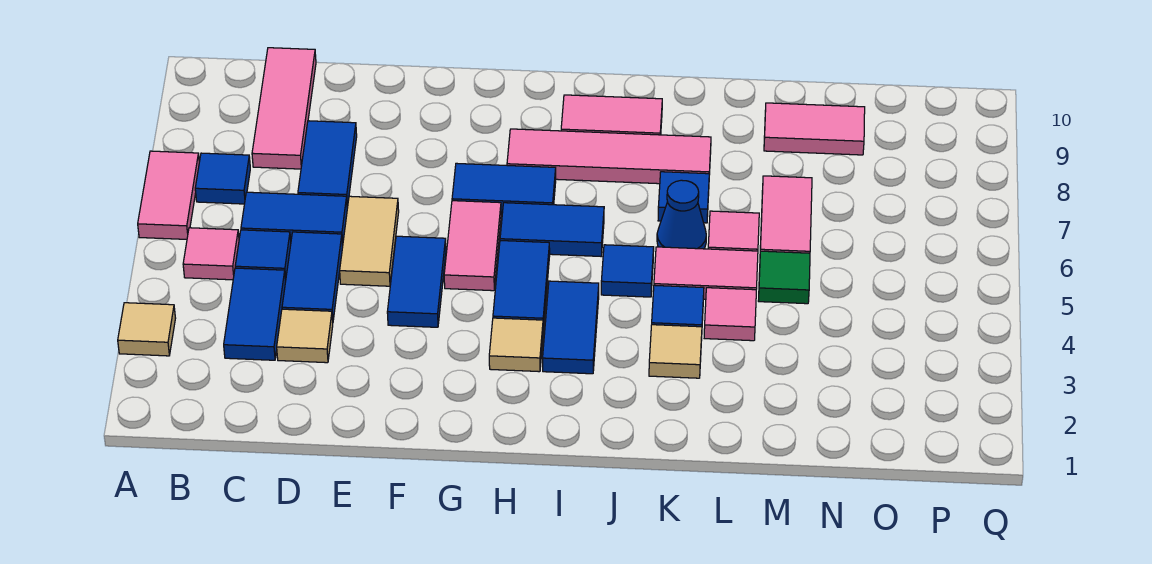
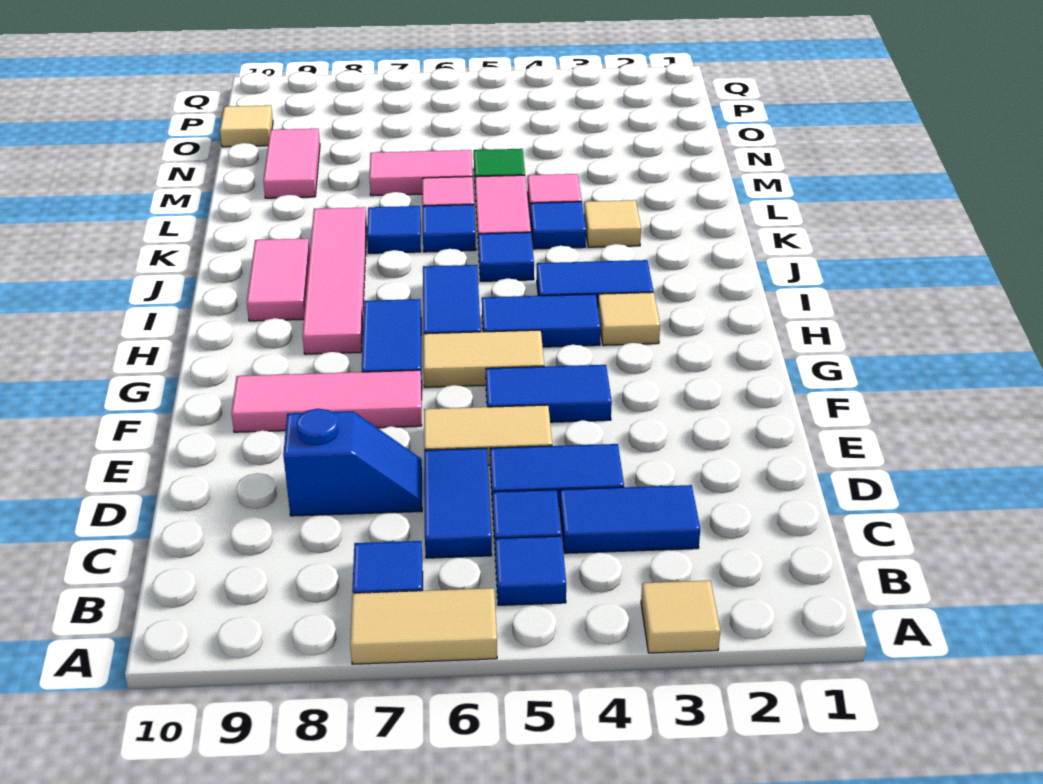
pink tile A6:A7 level 1 -> tan tile A6:A7 level 1
pink tile B5 level 1 -> blue tile B5 level 1
pink tile C8:C10 level 1 -> pink tile F7:F9 level 1
tan tile D3 level 1 -> tan tile O10 level 1
blue tile D7:D8 level 1 -> blue slope D7:D8 level 1 top 8
pink tile G5:G6 level 1 -> tan tile G5:G6 level 1
blue cone K6 level 1 -> blue tile K6 level 1

